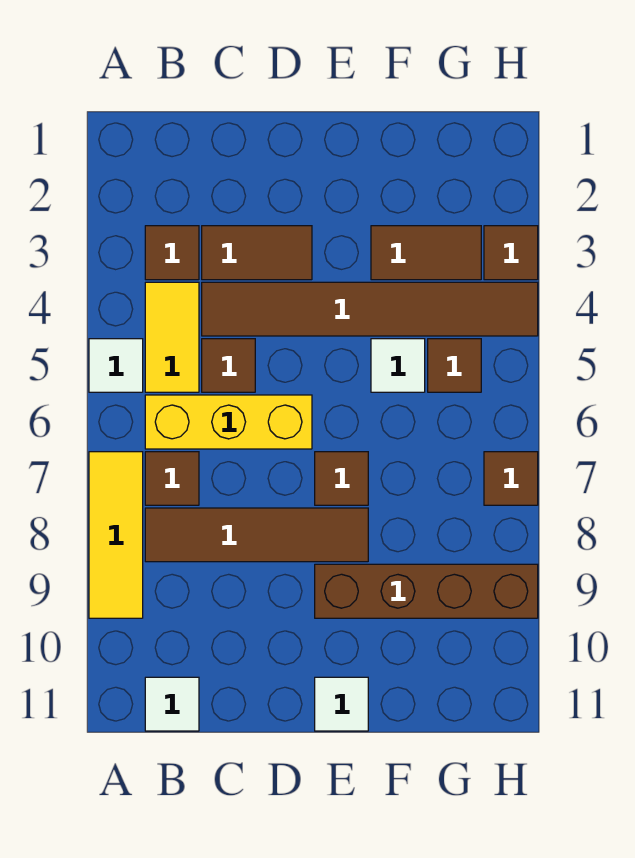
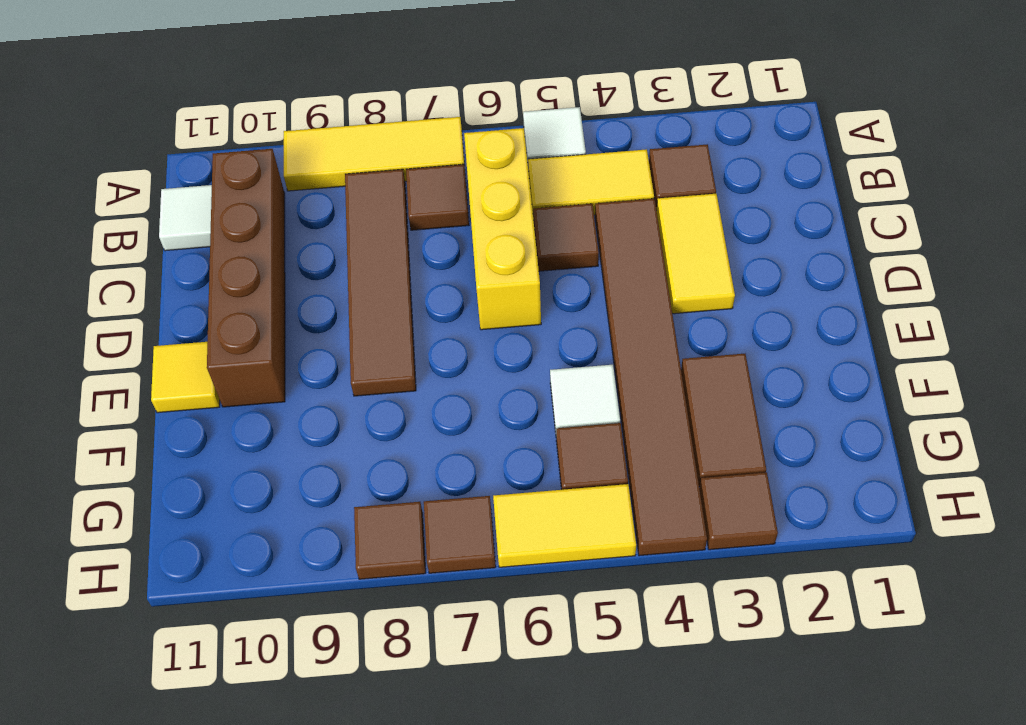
brown tile C3:D3 level 1 -> yellow tile C3:D3 level 1
brown tile E7 level 1 -> brown tile H8 level 1
brown brick E9:H9 level 1 -> brown brick B10:E10 level 1
white tile E11 level 1 -> yellow tile E11 level 1
none -> yellow tile H5:H6 level 1

